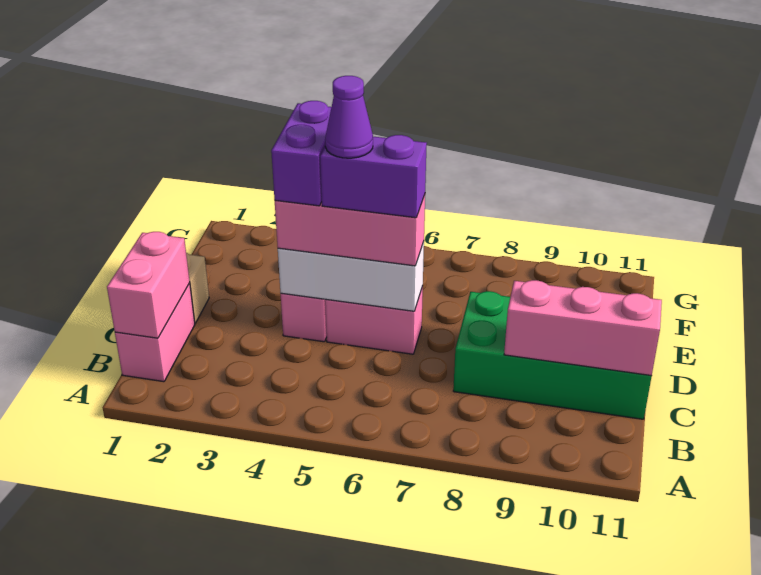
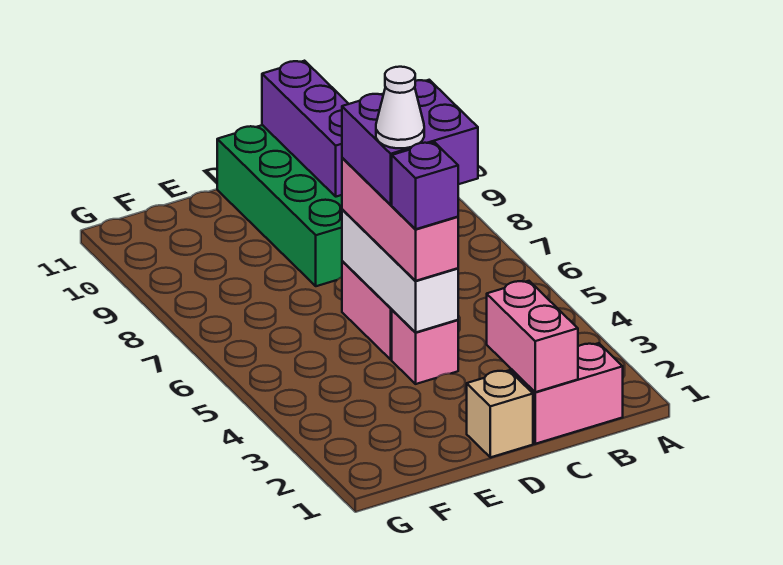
pink brick B1:C1 level 2 -> pink brick C1:C2 level 2
pink brick C9:C11 level 2 -> purple brick C9:C11 level 2
purple brick D4:E4 level 4 -> purple brick D4 level 4
purple brick D5:D6 level 4 -> purple brick C5:D6 level 4
purple cone D5 level 5 -> white cone D5 level 5

